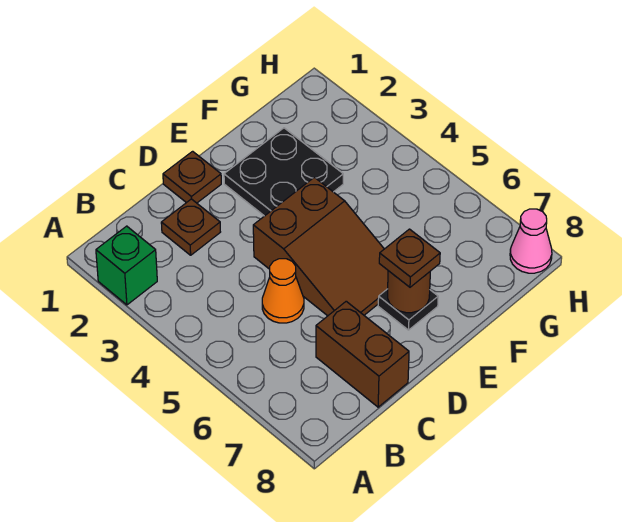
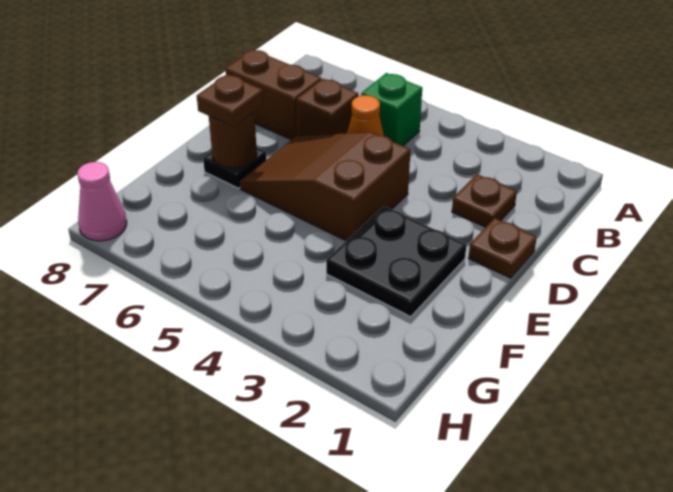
green brick A2 level 1 -> green brick B5 level 1
none -> brown brick C6 level 1

